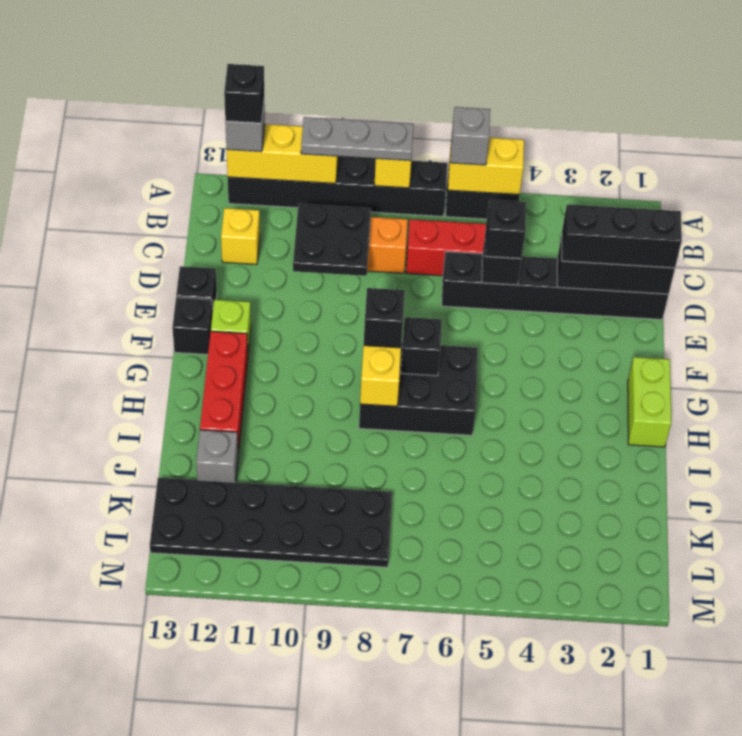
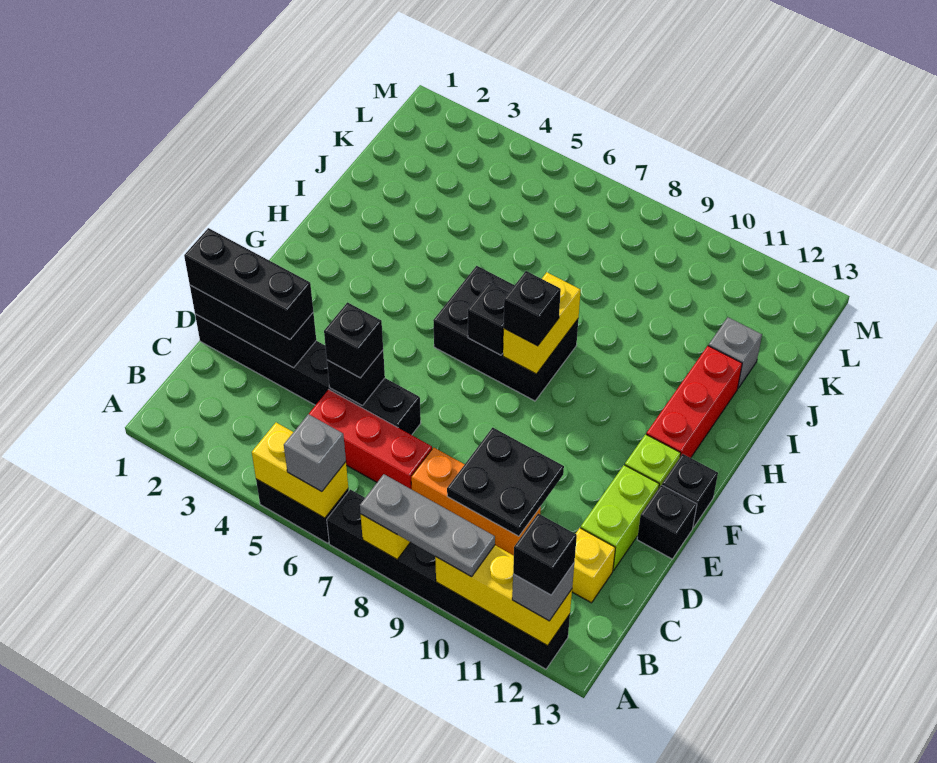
lime brick G1:H1 level 1 -> lime brick D12:E12 level 1
black plate K8:L13 level 1 -> none

